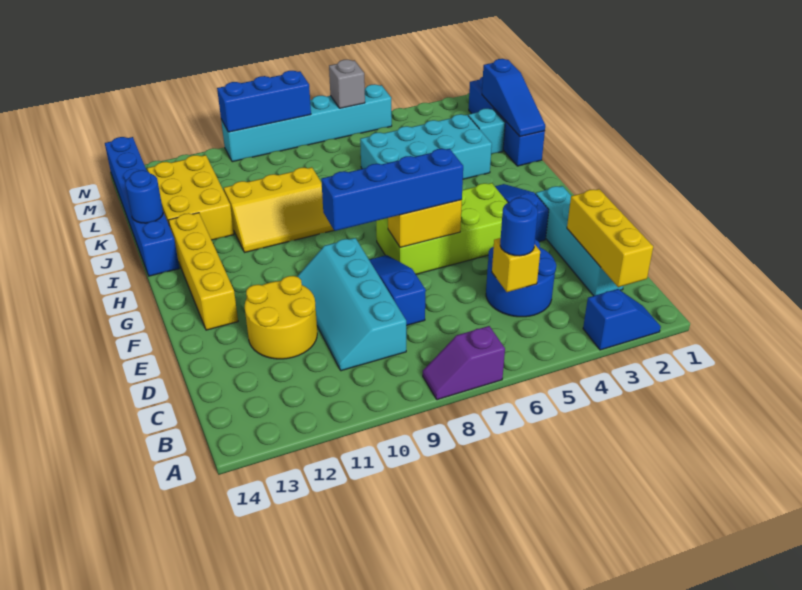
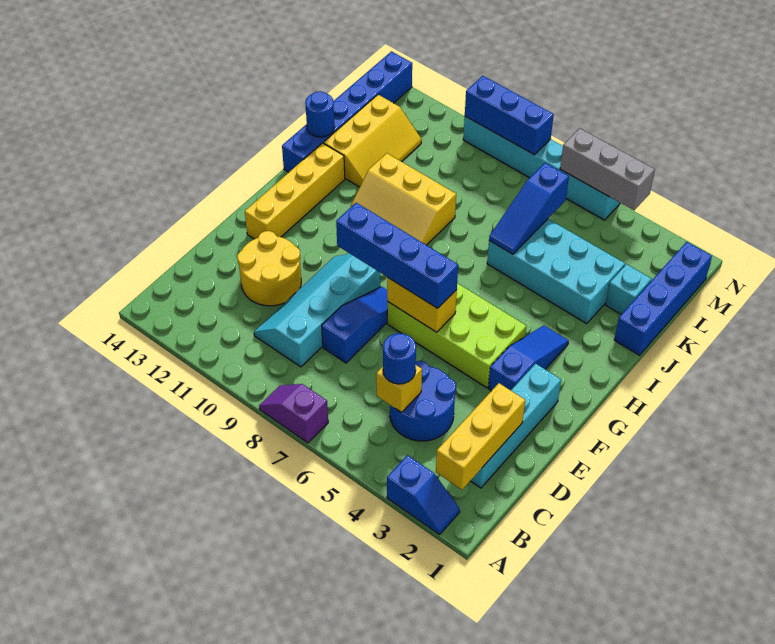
blue slope J1:L1 level 2 top L -> blue slope J6:L6 level 2 top L
yellow brick J12:L13 level 1 -> yellow slope J12:L13 level 1 top 13
grey brick N6 level 2 -> grey brick N4:N6 level 2

